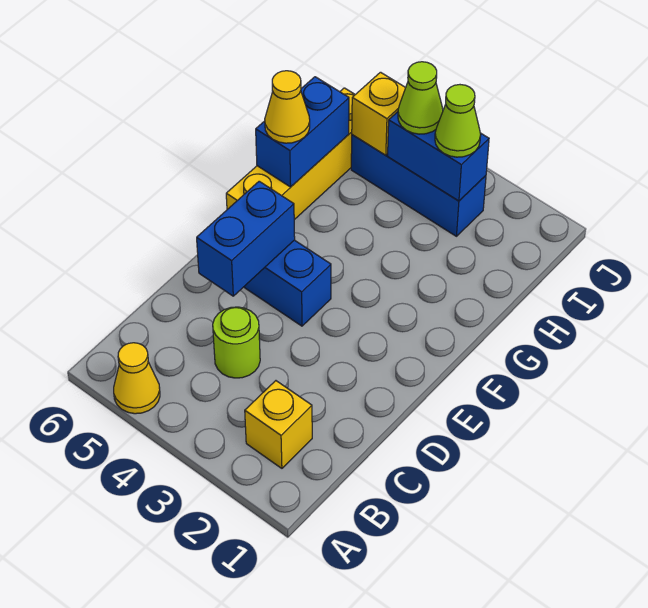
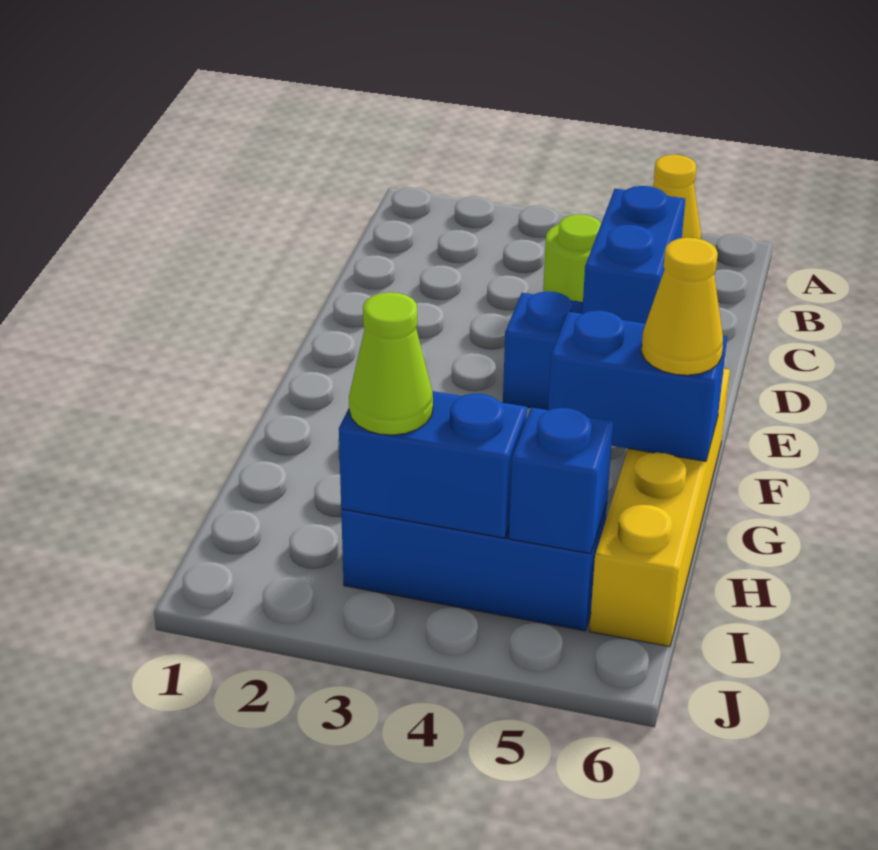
yellow brick B2 level 1 -> none
blue brick G6:H6 level 2 -> blue brick G5:G6 level 2
lime cone I4 level 3 -> none
yellow brick I5 level 2 -> blue brick I5 level 2

